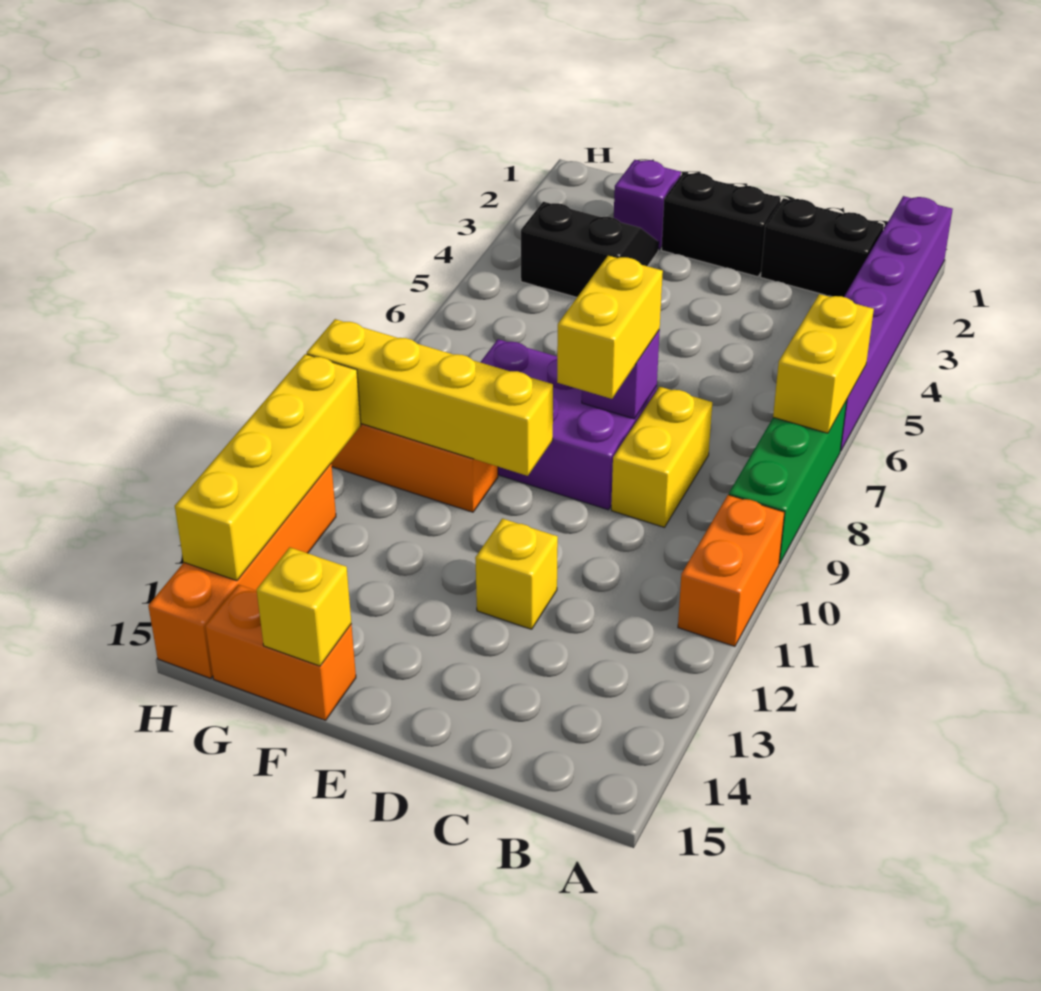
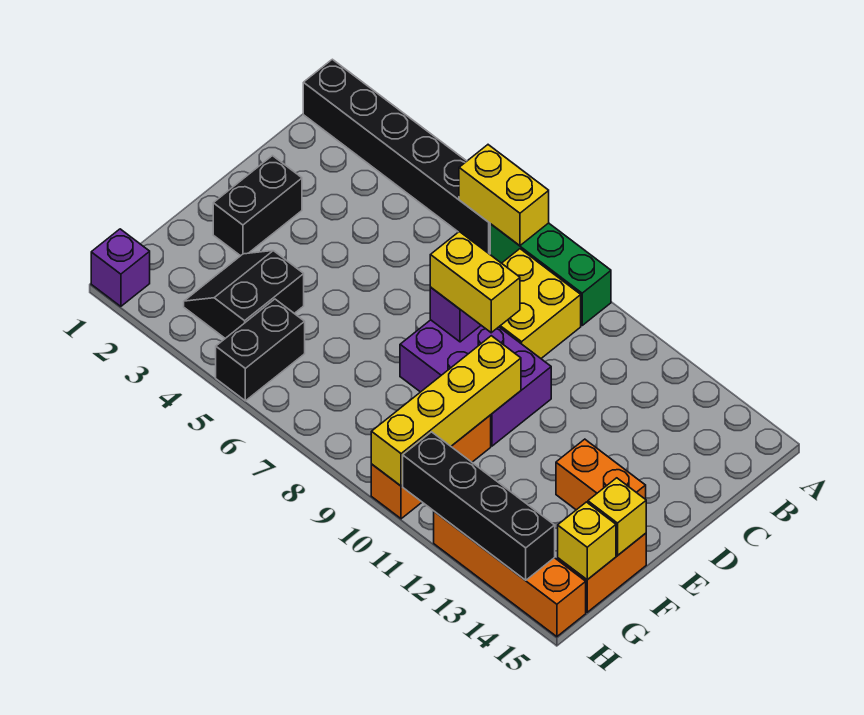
purple brick A1:A6 level 1 -> black brick A1:A6 level 1
orange brick A10:A11 level 1 -> orange brick E13:E14 level 1
black brick B2:C2 level 1 -> black brick G5:H5 level 1
yellow brick C8:C9 level 1 -> yellow brick B8:C9 level 1
purple brick D8:F9 level 1 -> purple brick D8:E10 level 1
yellow brick D12 level 1 -> yellow brick G15 level 2
purple brick F2 level 1 -> purple brick H1 level 1
yellow brick H11:H14 level 2 -> black brick H11:H14 level 2

